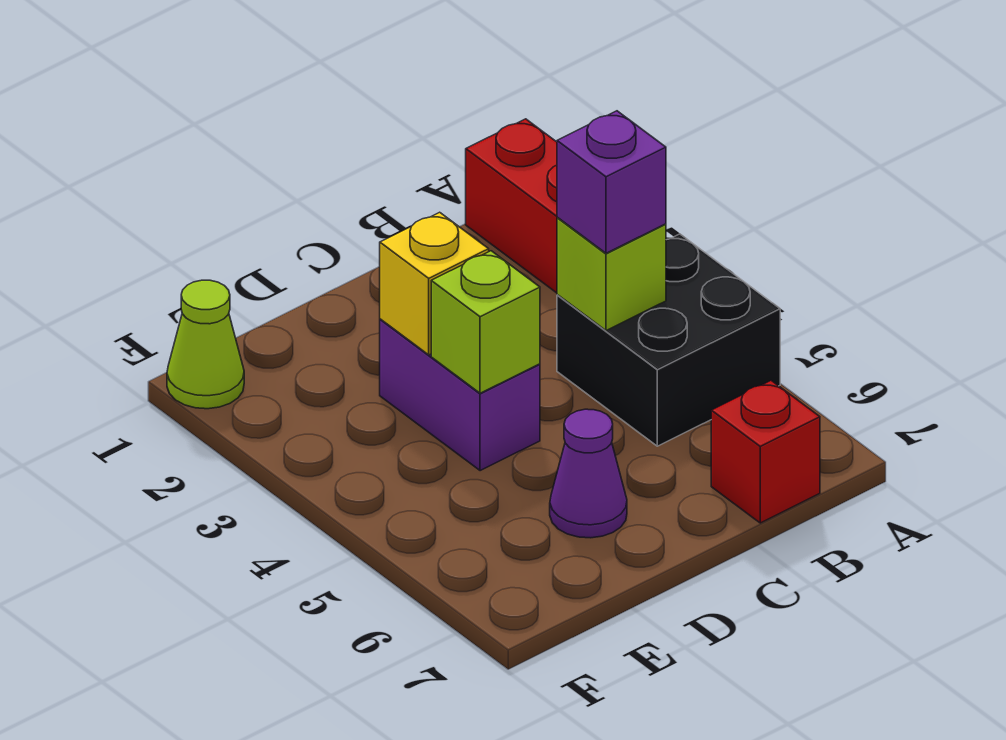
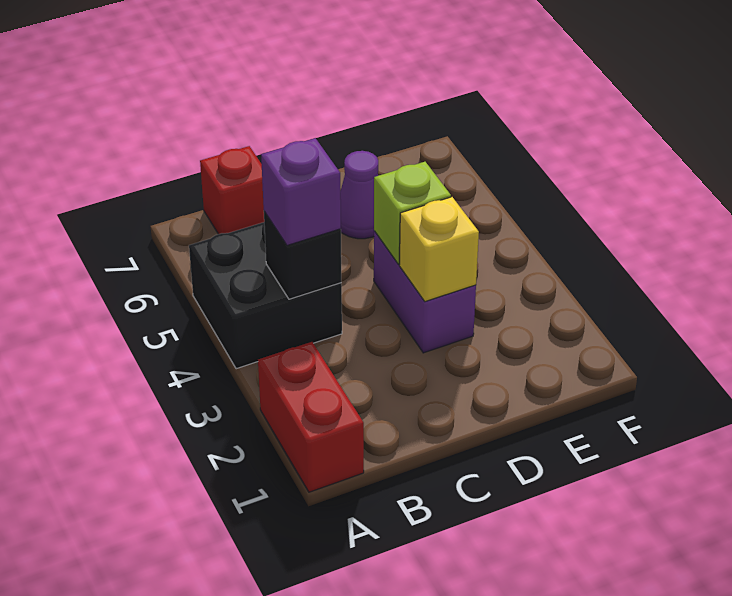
lime brick B4 level 2 -> black brick B4 level 2
lime cone F1 level 1 -> none

